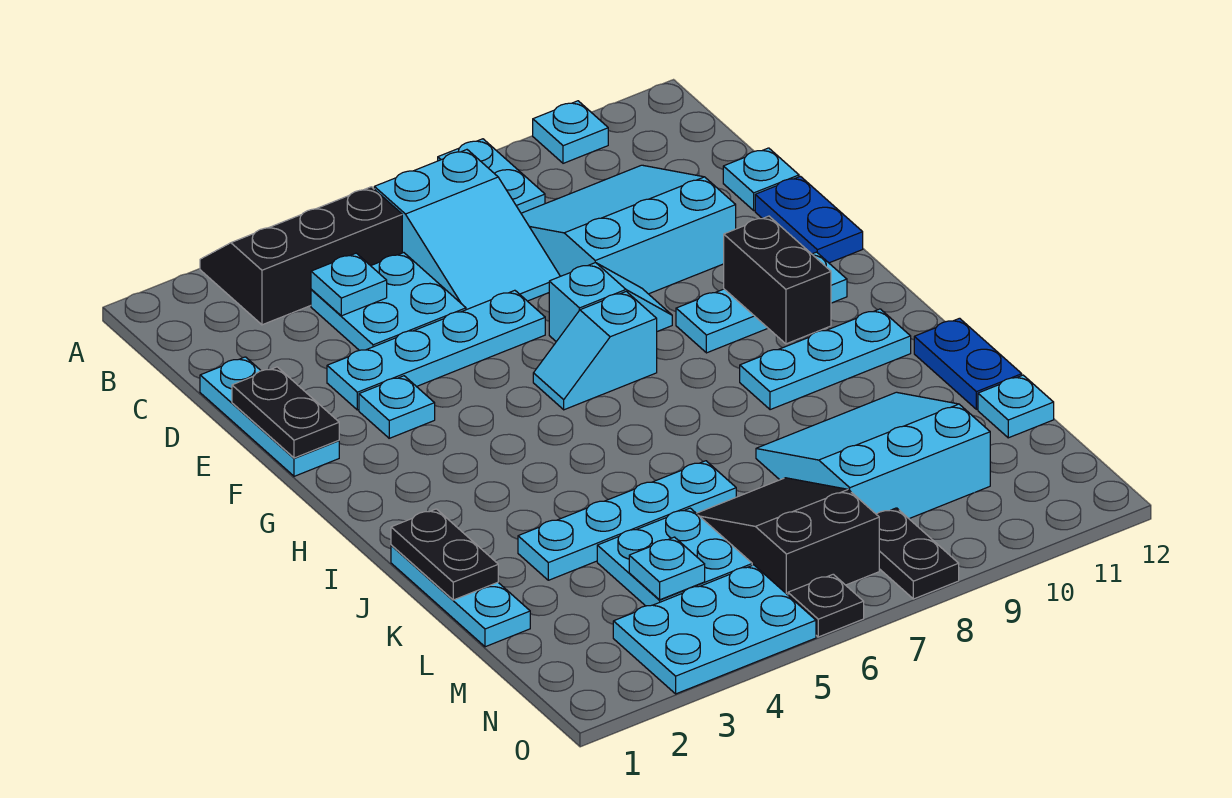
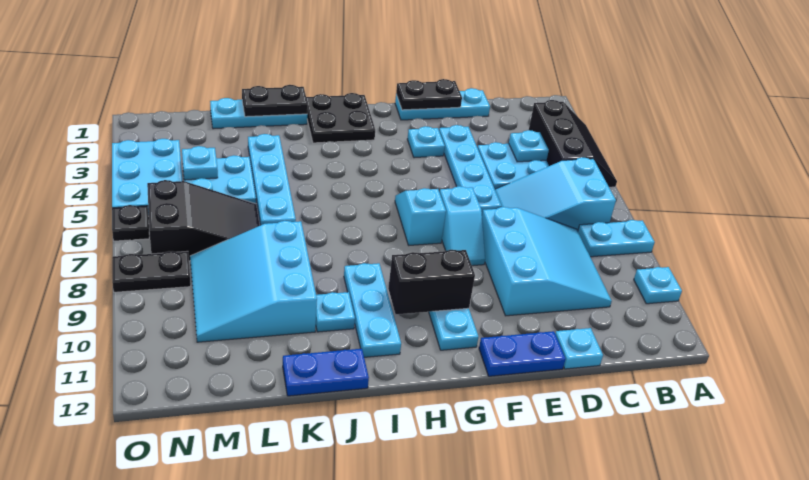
none -> black plate H1:I2 level 1
cyan slope K8:M10 level 1 top M -> cyan slope K8:M10 level 1 top K
cyan plate L12 level 1 -> cyan plate J10 level 1

